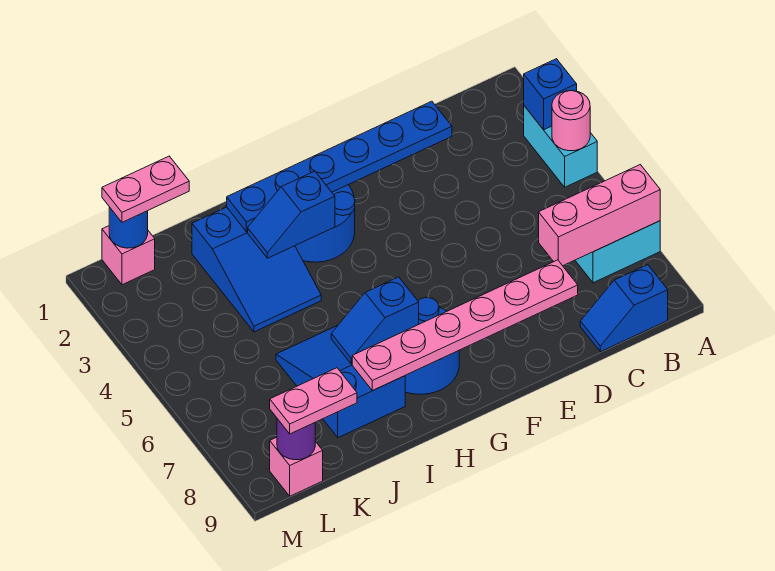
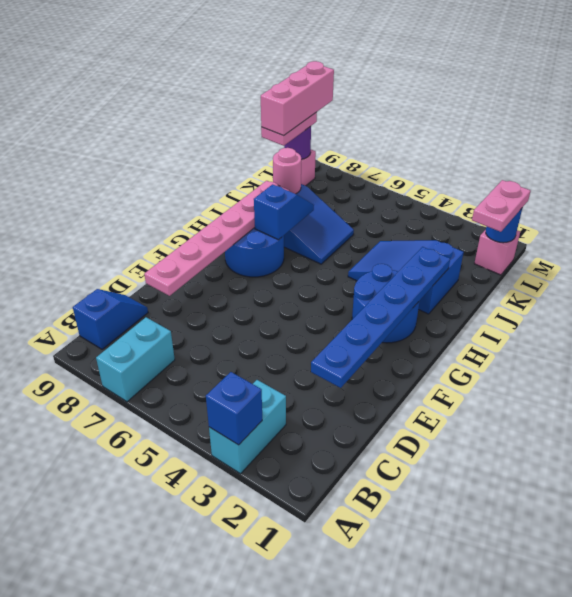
cyan brick A3:A4 level 1 -> cyan brick A3:B3 level 1
pink round brick A4 level 2 -> pink round brick J8 level 2
pink brick A7:C7 level 2 -> pink brick K9:M9 level 4
blue slope H3:I3 level 2 top H -> none

